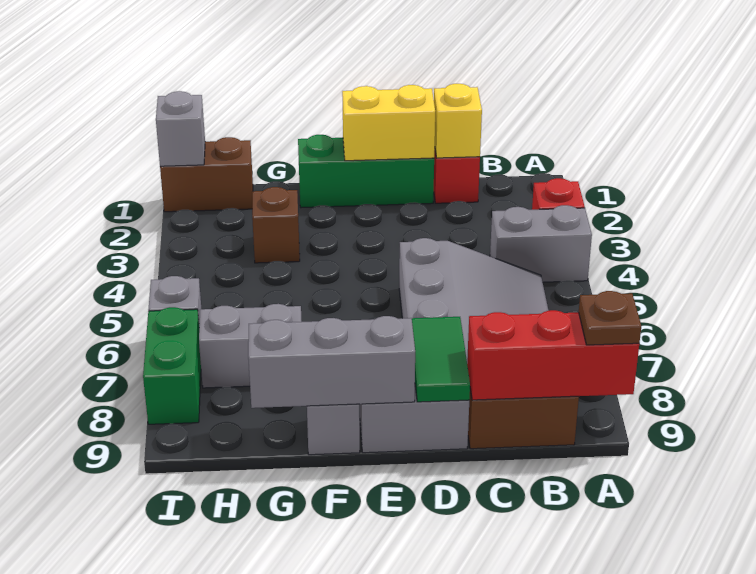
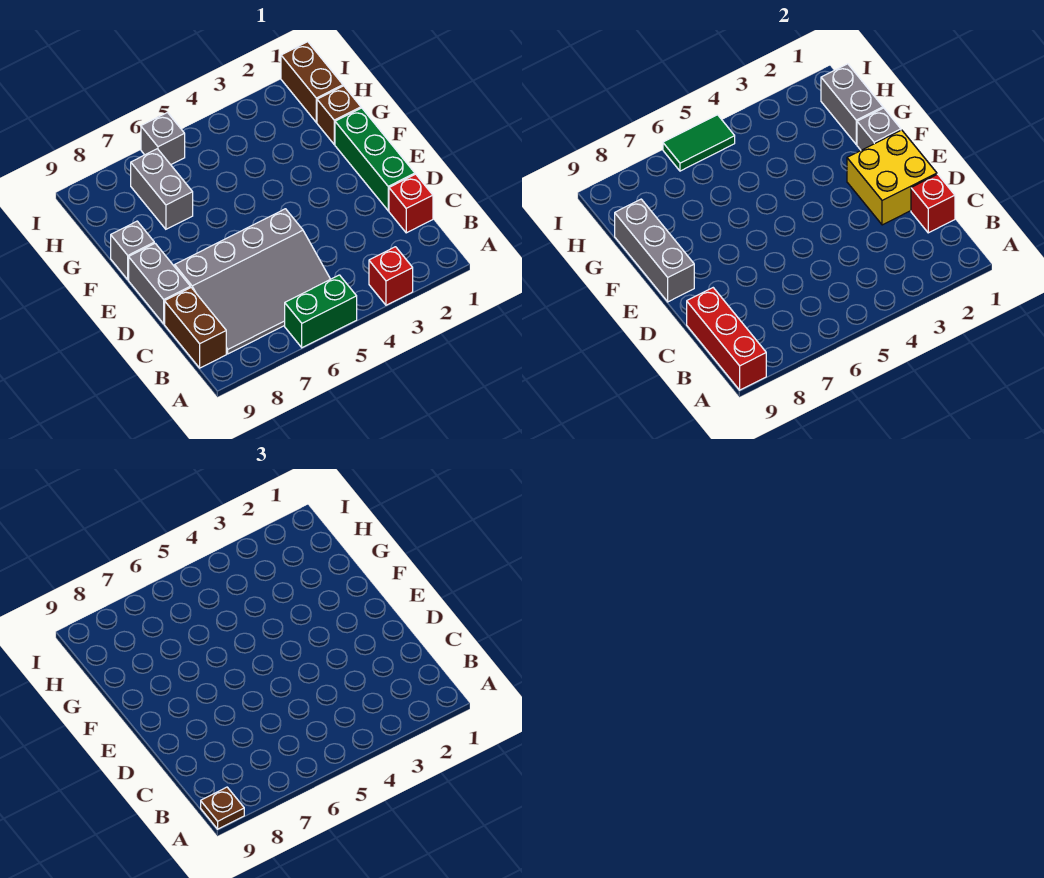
grey brick A4:B4 level 1 -> grey brick G1:H1 level 2
yellow brick C1 level 2 -> red brick C1 level 2
yellow brick D1:E1 level 2 -> yellow brick D1:E2 level 2
green tile D8:D9 level 2 -> green tile I5:I6 level 2
brown brick G3 level 1 -> brown brick G1 level 1
grey brick I1 level 2 -> grey brick F1 level 2
green brick I7:I8 level 1 -> green brick A5:A6 level 1

